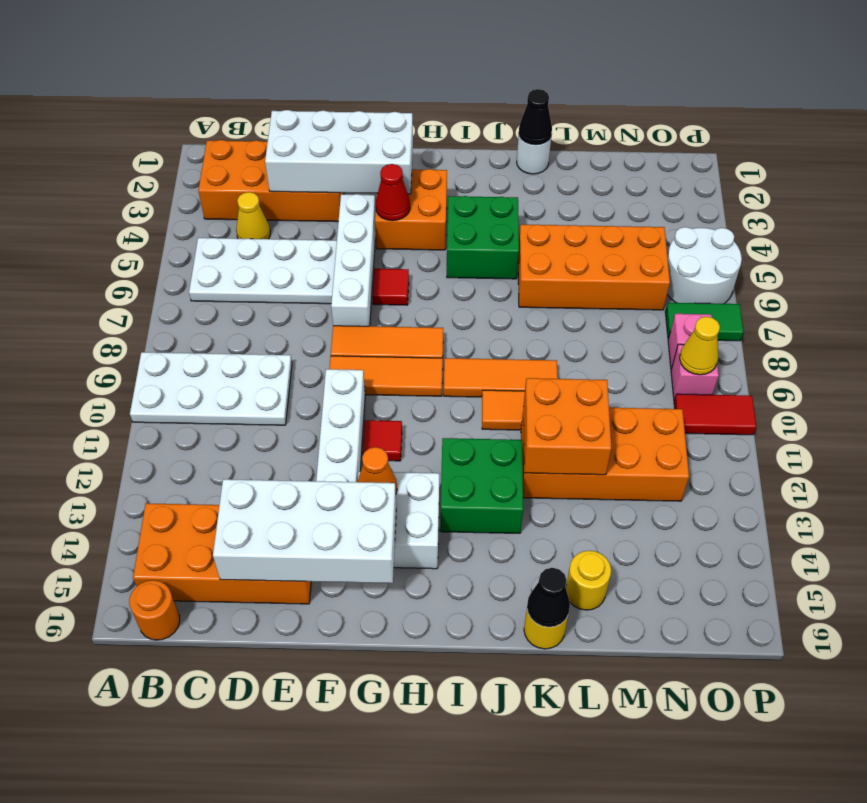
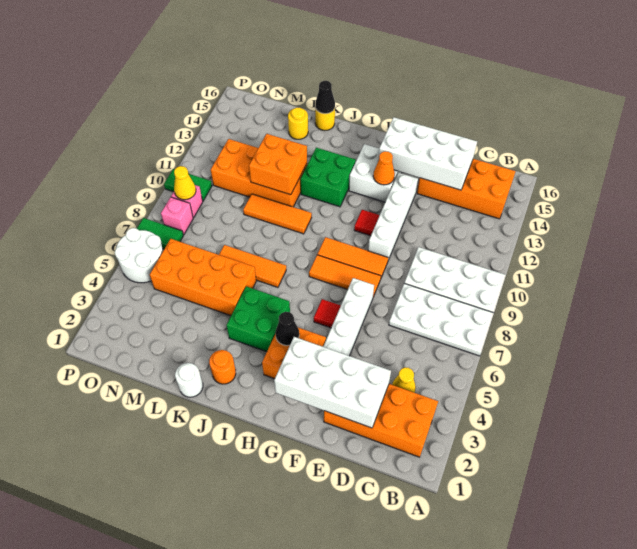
white plate B5:E6 level 1 -> white plate A7:D8 level 1
orange round brick B16 level 1 -> orange round brick J2 level 1
red cone G4 level 2 -> none
orange tile I9:K9 level 1 -> orange tile J7:L7 level 1
black cone K1 level 2 -> black cone H4 level 2
red tile O10:P10 level 1 -> green tile O10:P10 level 1

